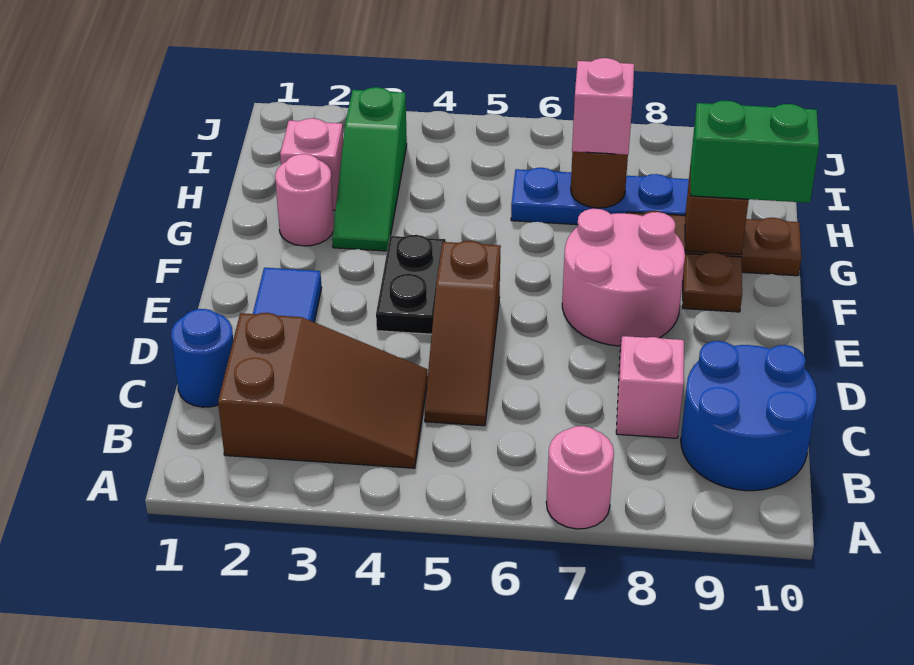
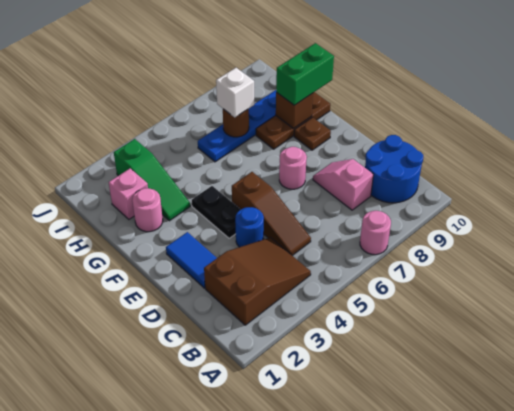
blue round brick C1 level 1 -> blue round brick D4 level 1
pink round brick E7:F8 level 1 -> pink round brick E7 level 1
pink brick H7 level 3 -> white brick H7 level 3

